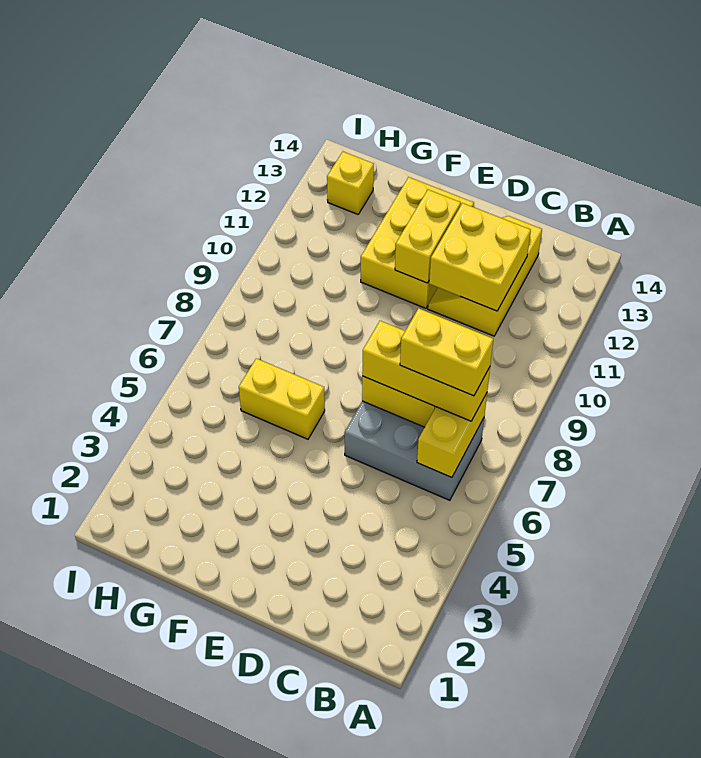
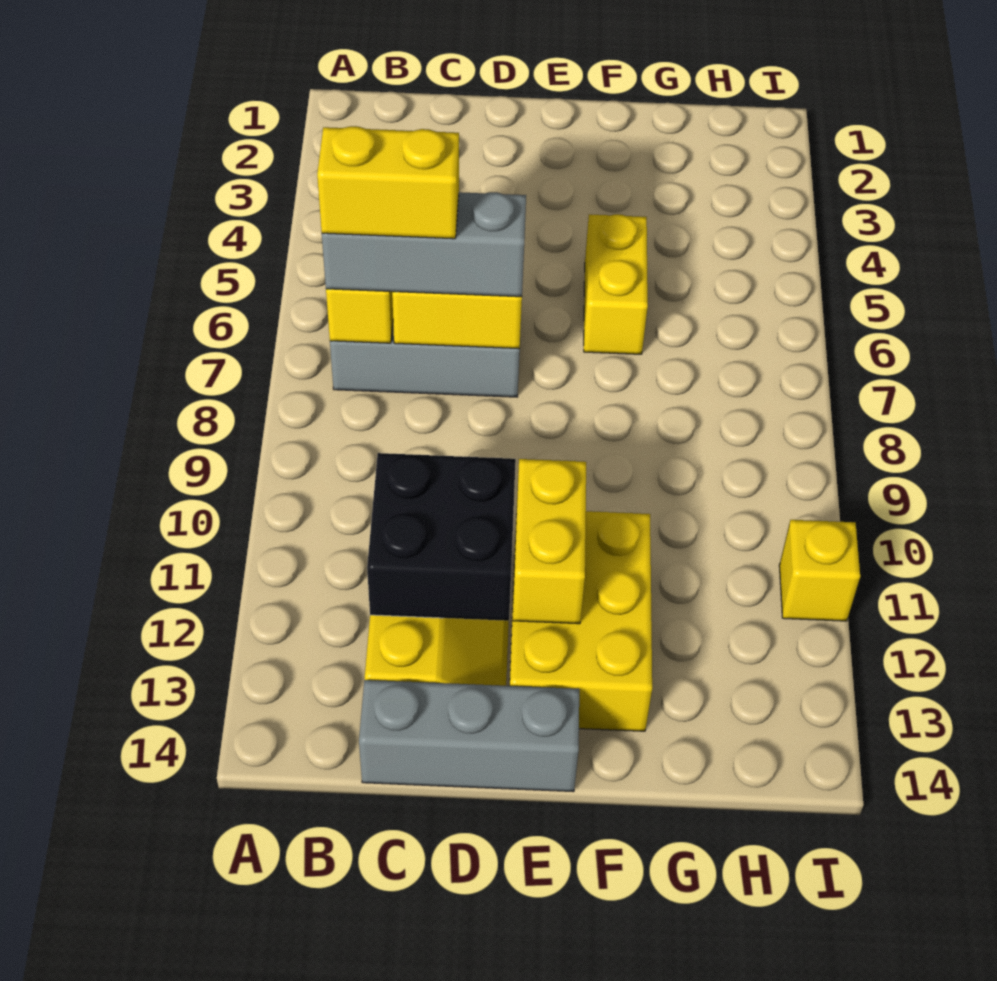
yellow brick B7:D7 level 3 -> grey brick B7:D7 level 3
yellow brick C11:D12 level 2 -> black brick C11:D12 level 2
none -> grey brick C14:E14 level 1
yellow brick F6:G6 level 1 -> yellow brick F5:F6 level 1
yellow brick H13 level 1 -> yellow brick I11 level 1

